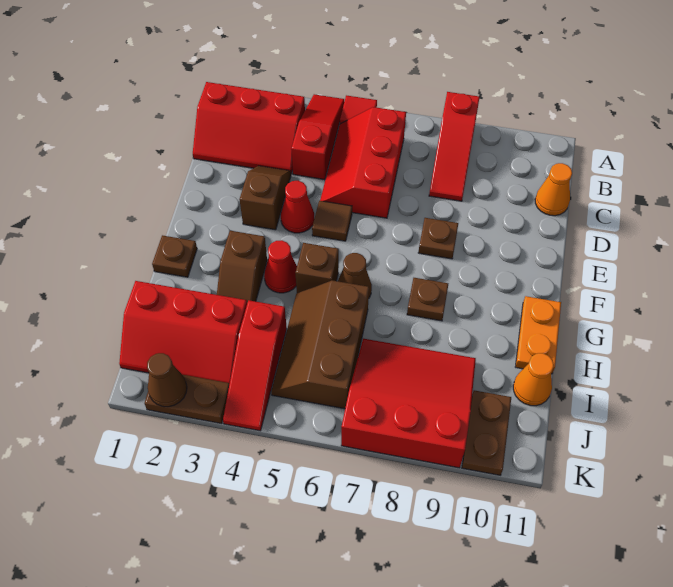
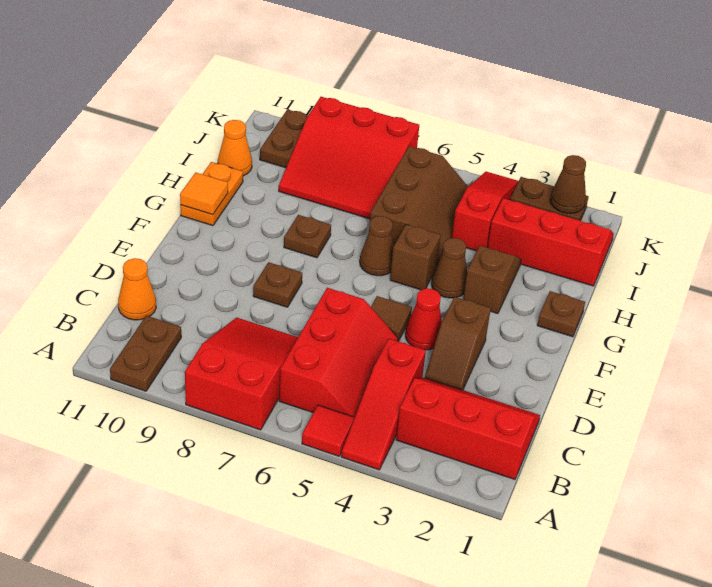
red slope A8:C8 level 1 top A -> red slope A7:C8 level 1 top A
none -> brown plate A10:B10 level 1
red cone G4 level 1 -> brown cone G4 level 1
none -> orange tile G11 level 2

